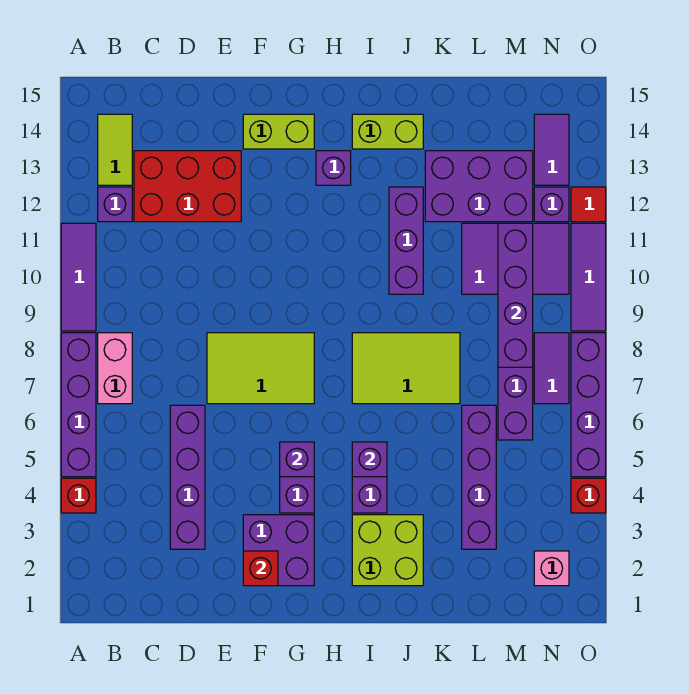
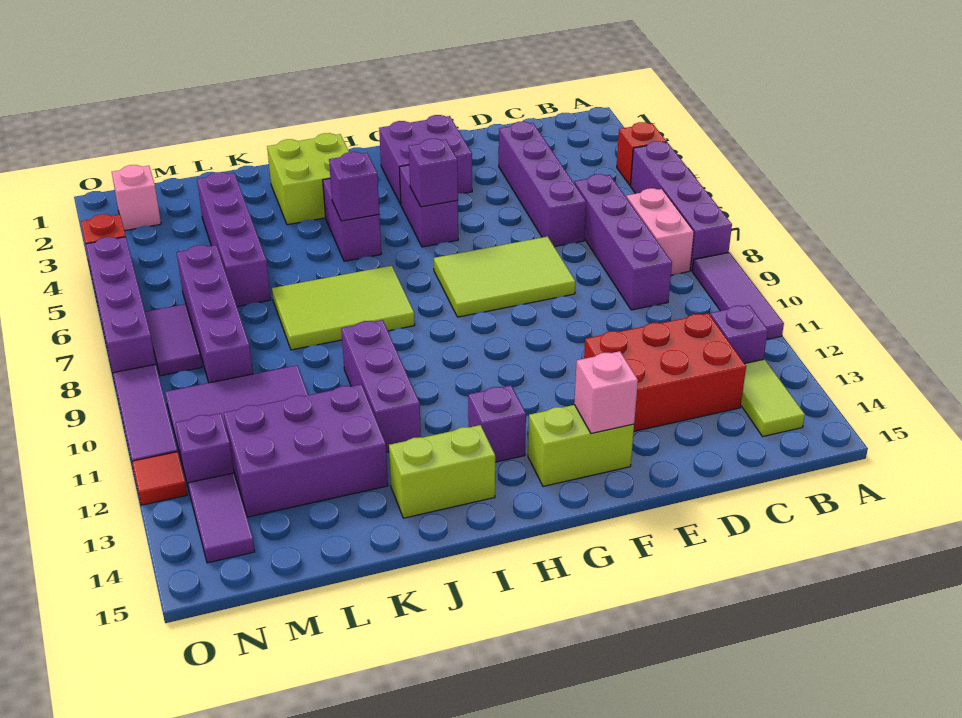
red brick F2 level 2 -> none
none -> pink brick F14 level 2
purple brick M8:M11 level 2 -> purple brick C6:C9 level 1

